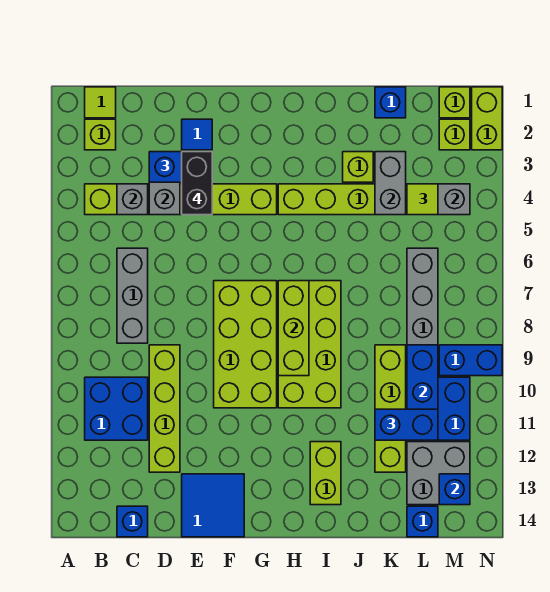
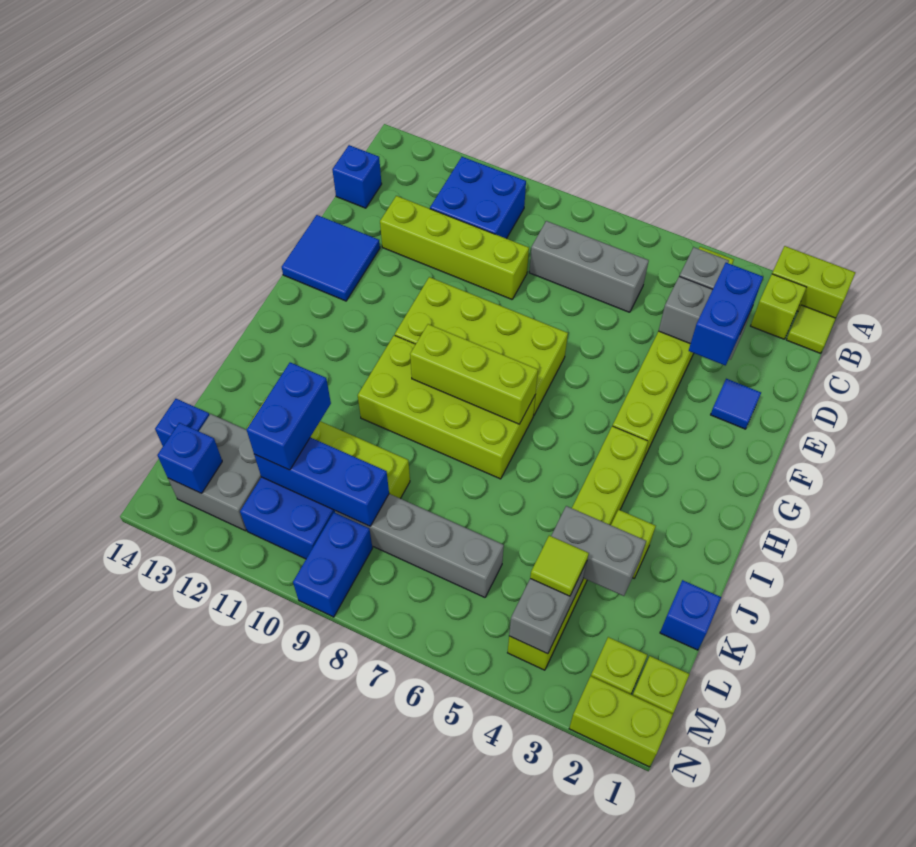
black brick E3:E4 level 4 -> none
lime brick I12:I13 level 1 -> lime brick A1:A2 level 1

